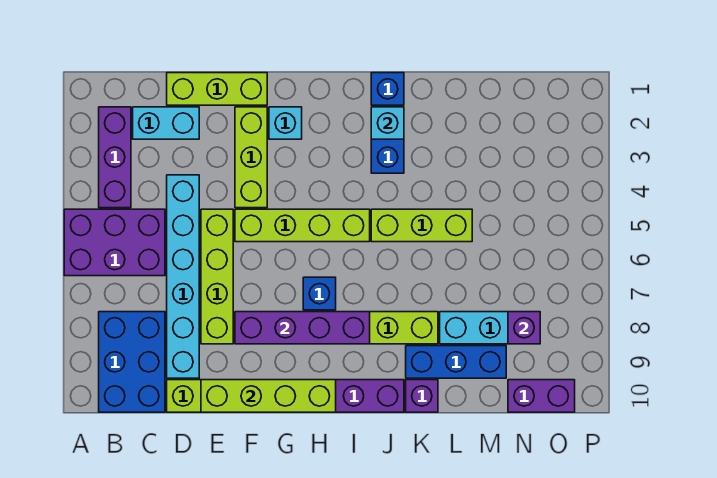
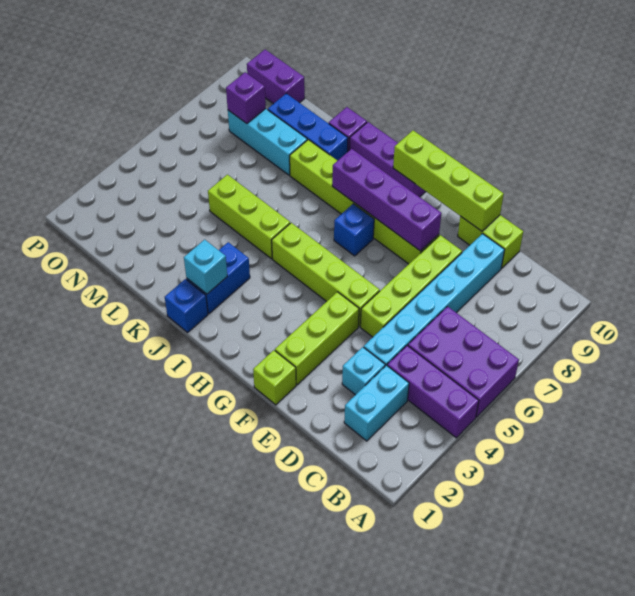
purple brick B2:B4 level 1 -> purple brick A4:C4 level 1
blue brick B8:C10 level 1 -> none
cyan brick C2:D2 level 1 -> cyan brick C2:C3 level 1
lime brick D1:F1 level 1 -> lime brick F1 level 1
cyan brick G2 level 1 -> cyan brick D3 level 1

